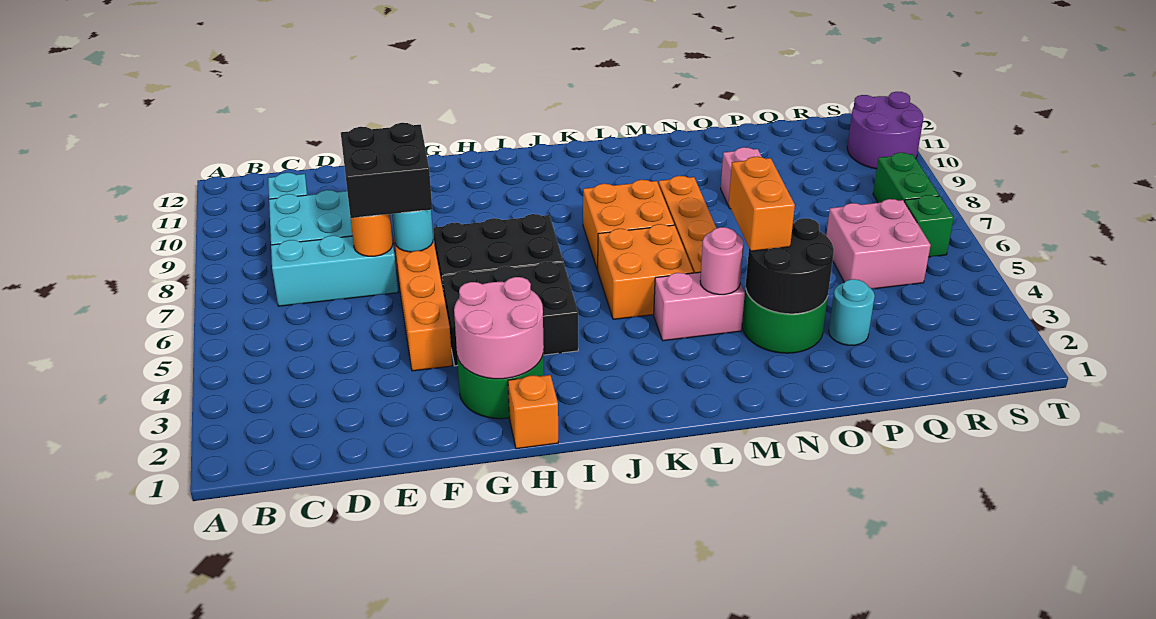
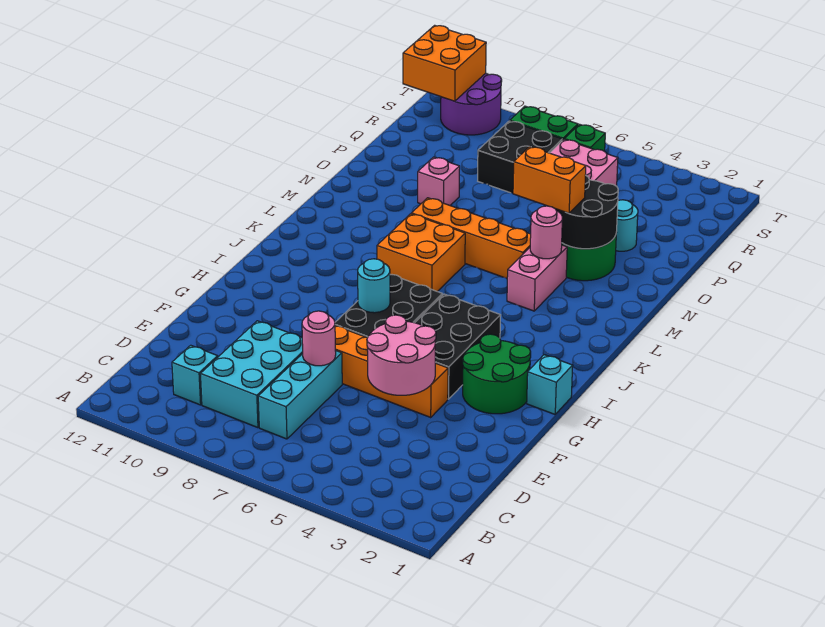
orange round brick E7 level 2 -> pink round brick E7 level 2
black brick E7:F8 level 3 -> black brick Q7:R8 level 1
cyan round brick F7 level 2 -> cyan round brick H7 level 2
pink round brick G2:H3 level 2 -> pink round brick E4:F5 level 2
orange brick H1 level 1 -> cyan brick H1 level 1
orange brick K5:L6 level 1 -> orange brick S11:T12 level 2

